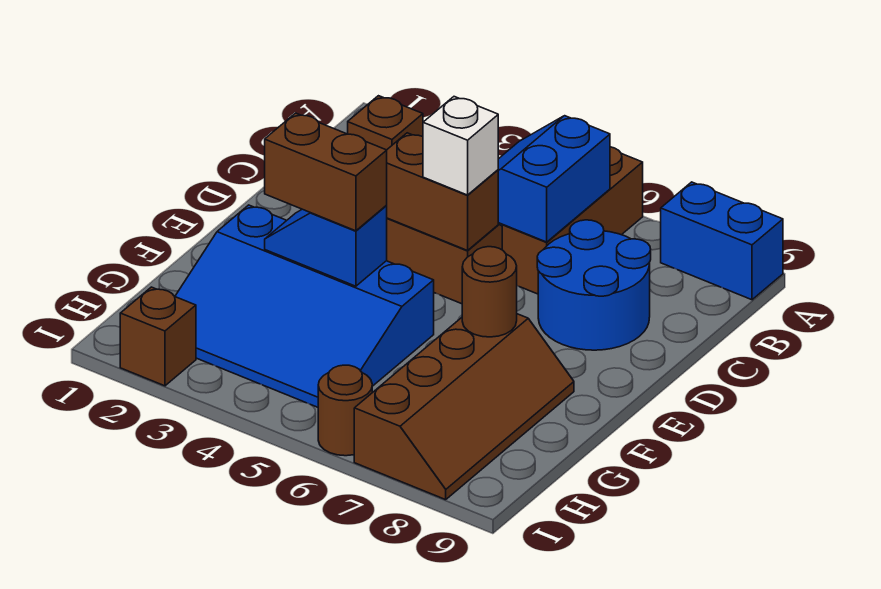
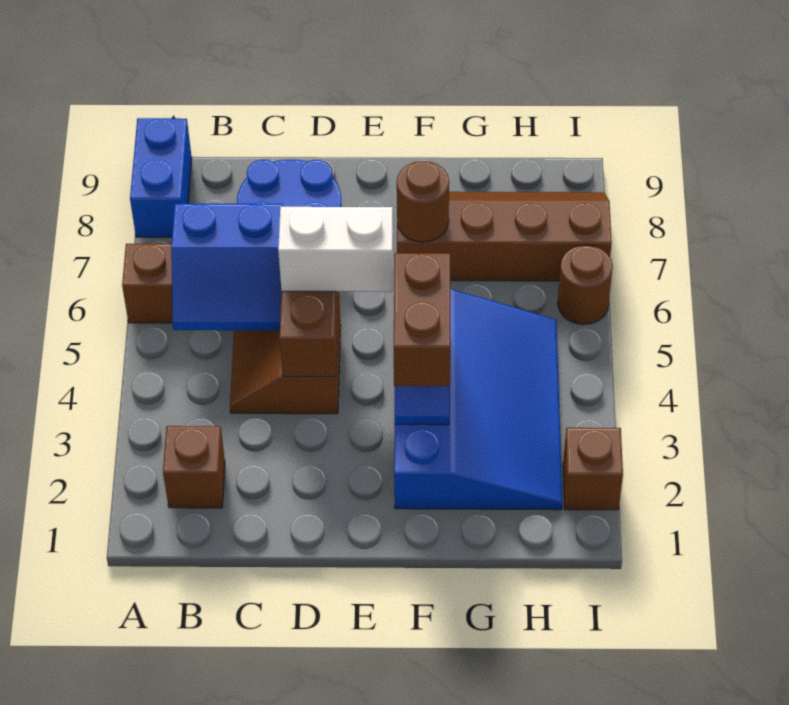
white brick D5 level 3 -> white brick D5:E5 level 3

